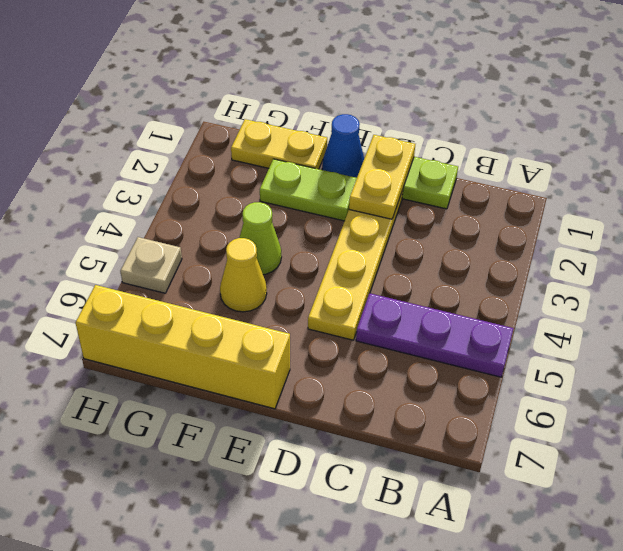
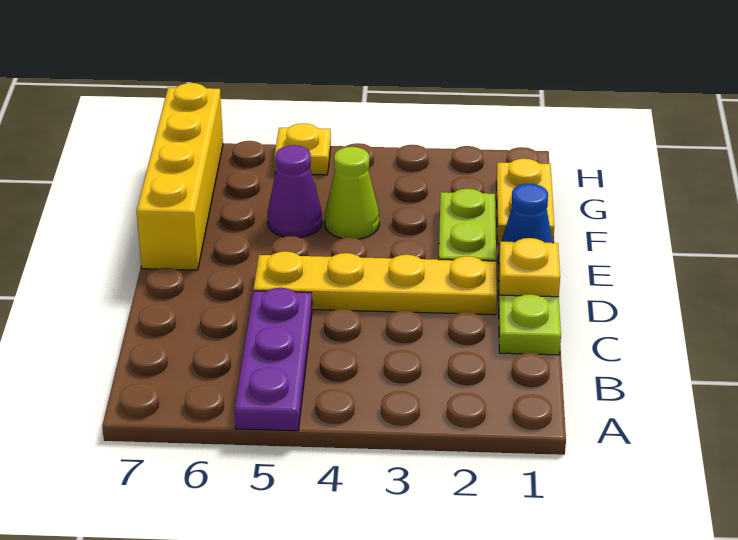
yellow plate D1:D2 level 2 -> yellow plate D1 level 2
yellow cone F5 level 1 -> purple cone F5 level 1
tan plate H5 level 1 -> yellow plate H5 level 1

